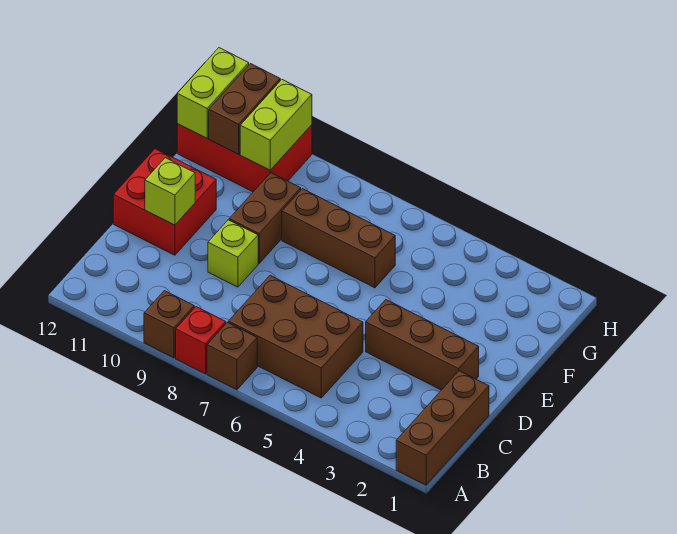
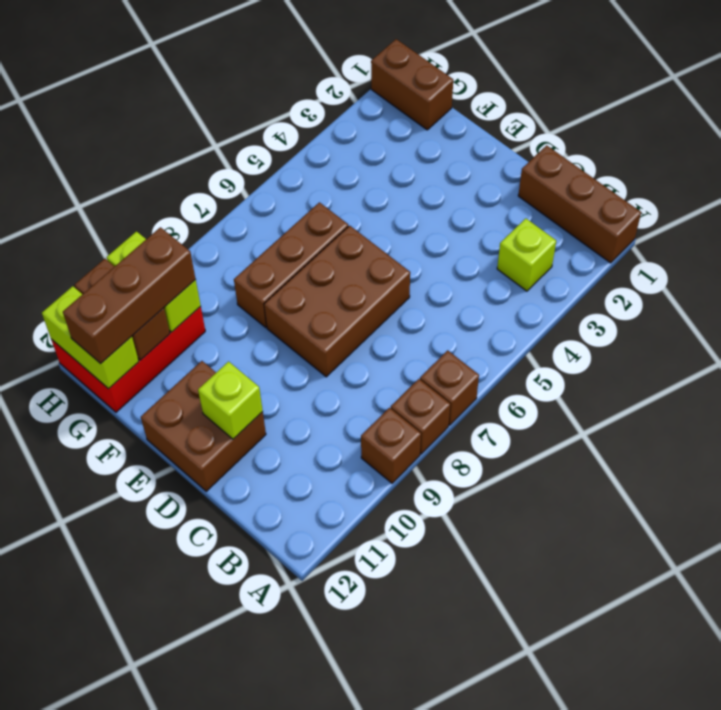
red brick A8 level 1 -> brown brick A8 level 1
brown brick B5:C7 level 1 -> brown brick D6:E8 level 1
brown brick D2:D4 level 1 -> brown brick G10:G12 level 3
lime brick D9 level 1 -> lime brick B3 level 1
red brick D11:E12 level 1 -> brown brick D11:E12 level 1
brown brick E9:F9 level 1 -> brown brick G1:H1 level 1

